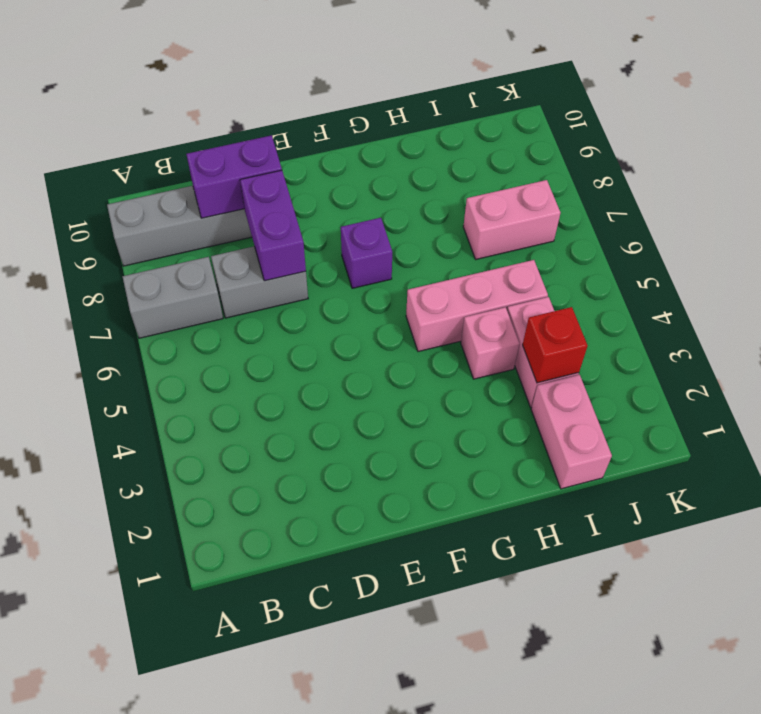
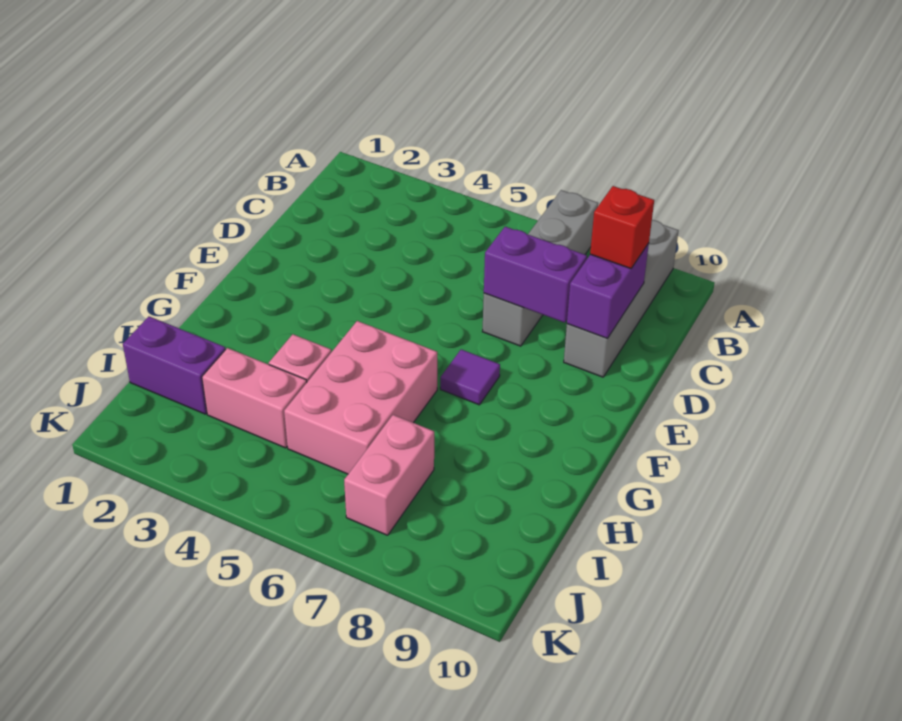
purple brick F7 level 1 -> purple tile F7 level 1
pink brick G5:I5 level 1 -> pink brick G5:I6 level 1
pink brick I1:I2 level 1 -> purple brick I1:I2 level 1
red brick I3 level 2 -> red brick C9 level 3

